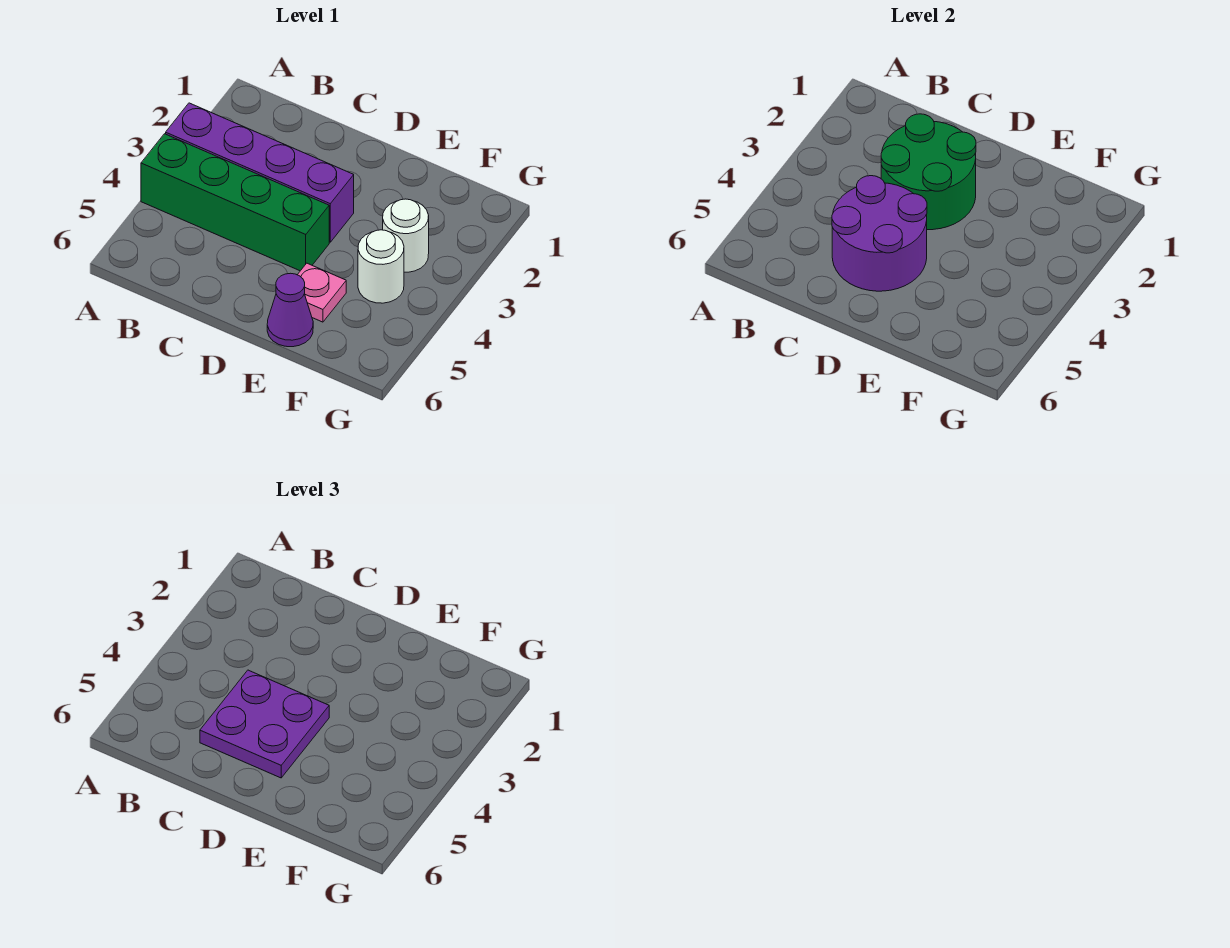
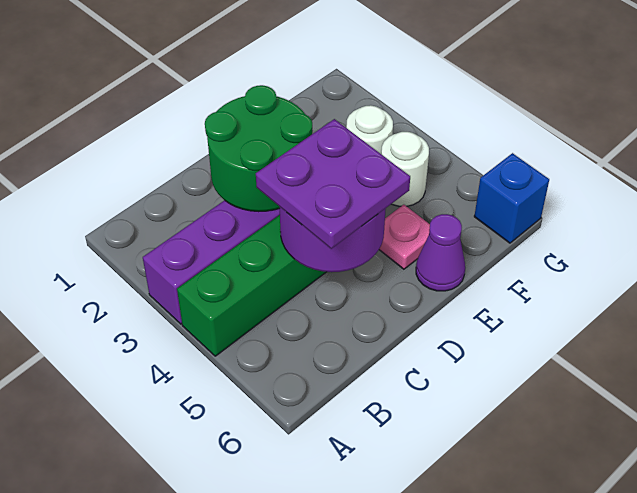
none -> blue brick G6 level 1

